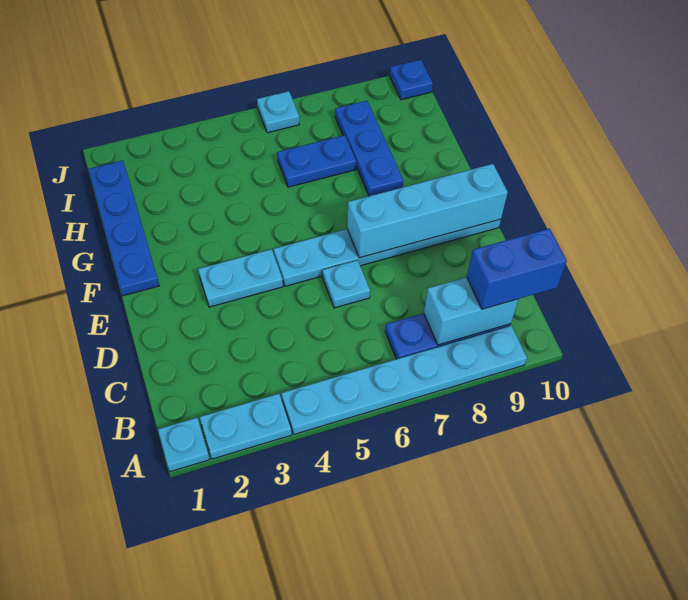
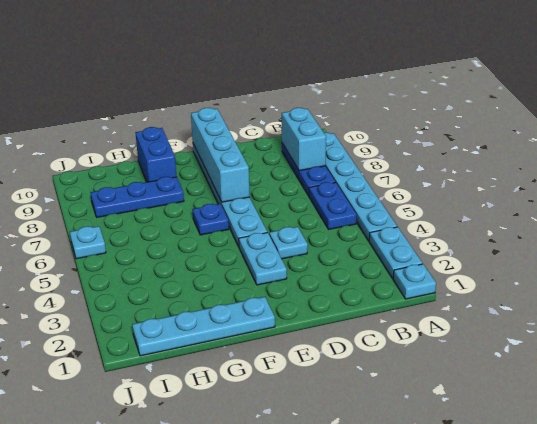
blue brick B9:B10 level 3 -> blue brick G9:G10 level 1
cyan plate D6 level 1 -> cyan plate D4 level 1
blue plate F1:I1 level 1 -> cyan plate F1:I1 level 1
blue plate H6:H7 level 1 -> blue plate B5:B6 level 1
blue plate J10 level 1 -> blue plate F6 level 1

